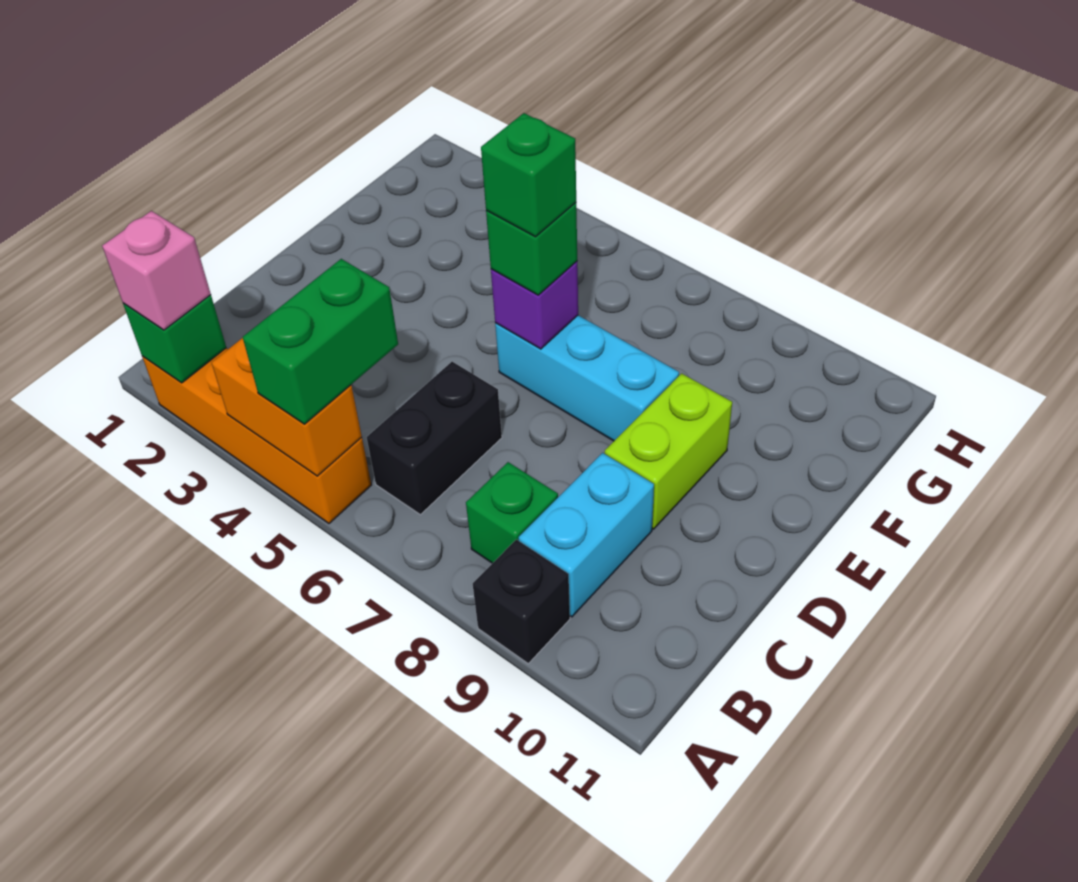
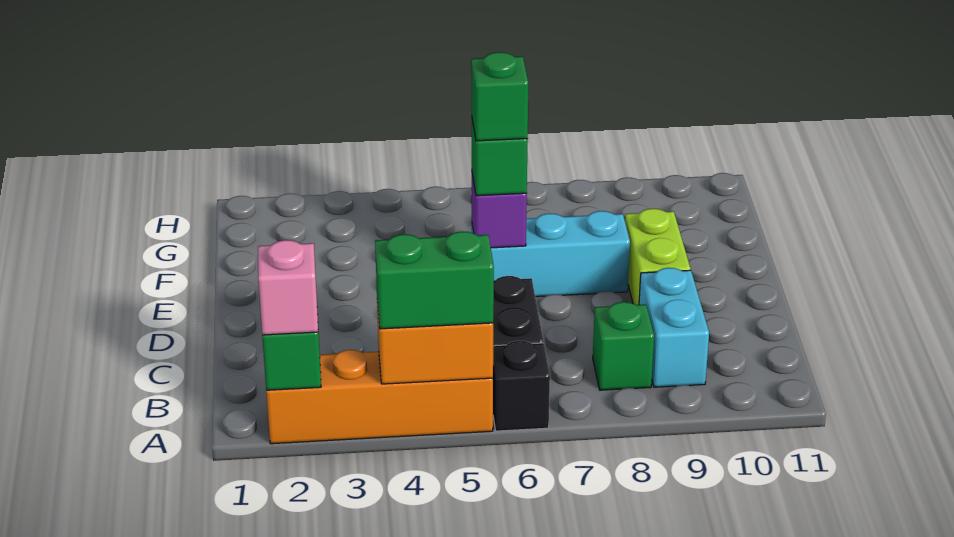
green brick A5:B5 level 3 -> green brick A4:A5 level 3
black brick A9 level 1 -> black brick A6 level 1

